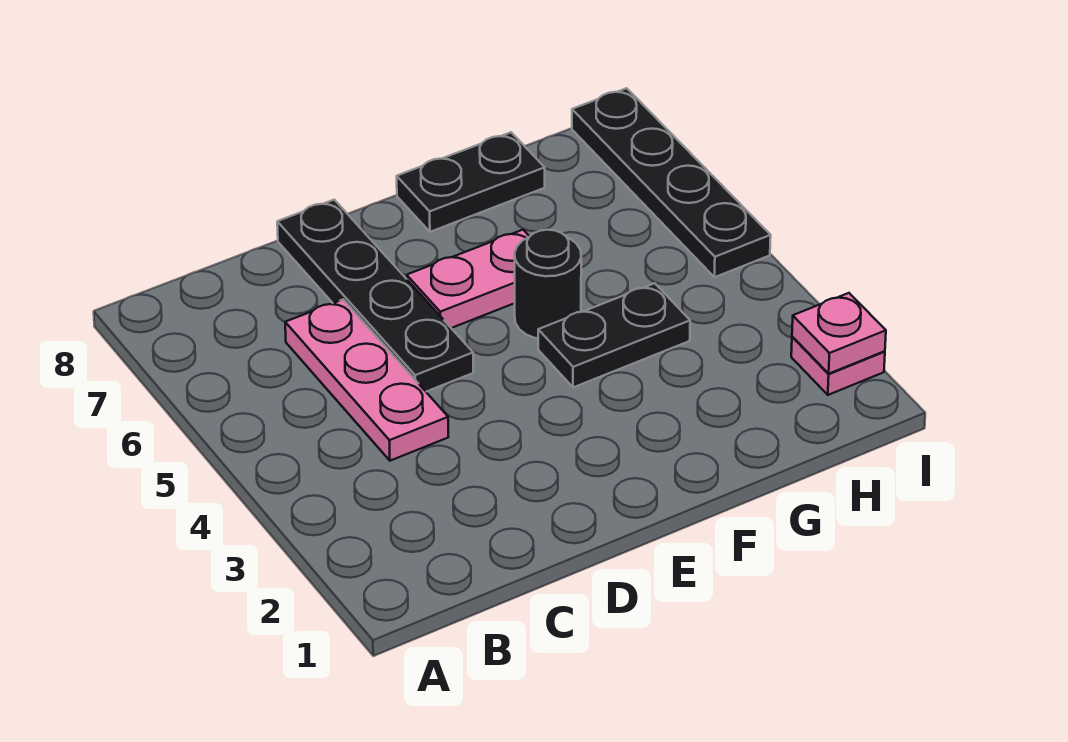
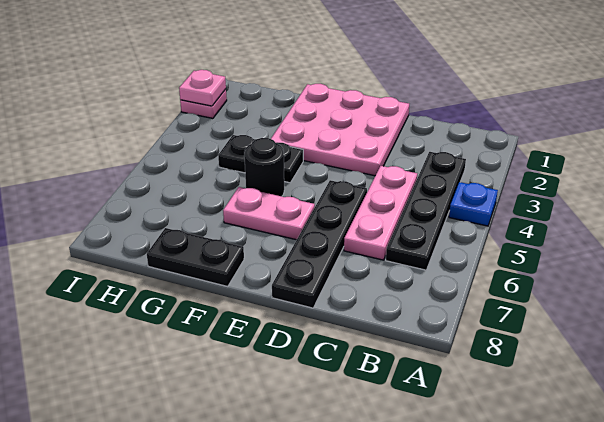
none -> blue plate A4 level 1
none -> pink plate D1:F3 level 1
black plate I5:I8 level 1 -> black plate B3:B6 level 1

